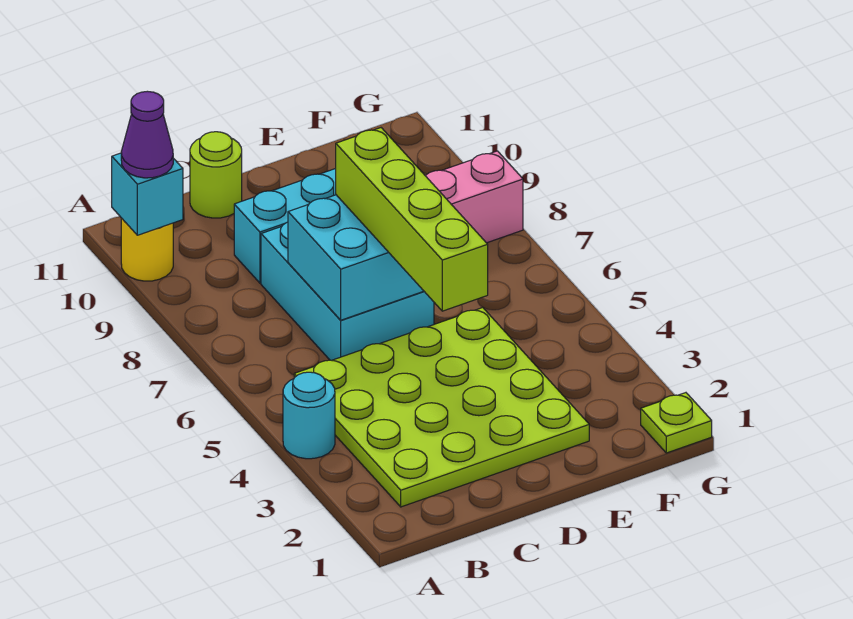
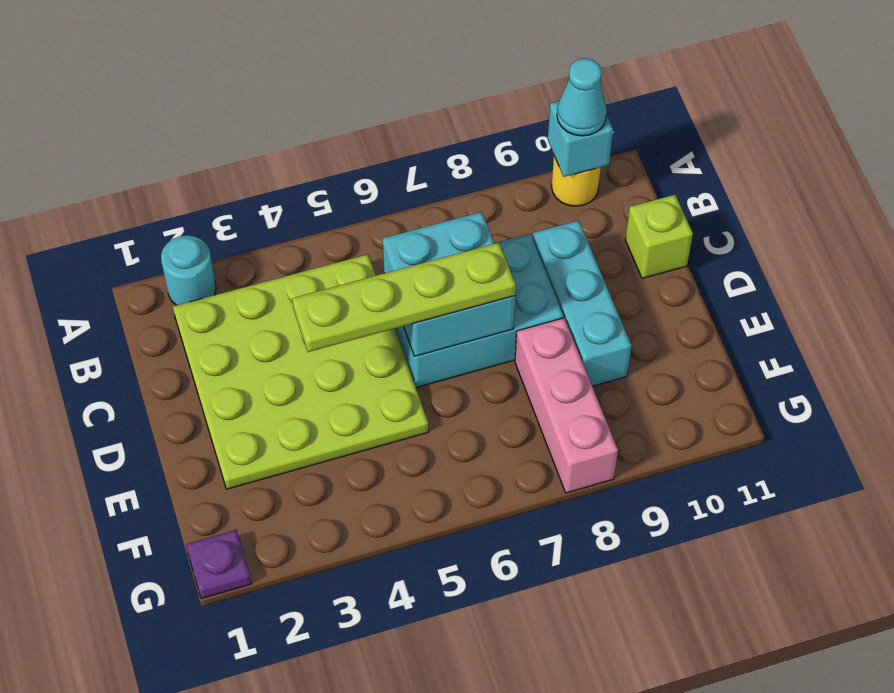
cyan round brick A4 level 1 -> cyan round brick A2 level 1
purple cone A10 level 3 -> cyan cone A10 level 3
lime round brick C11 level 1 -> lime brick C11 level 1
lime brick D4:D7 level 3 -> lime plate D4:D7 level 3
lime plate G1 level 1 -> purple plate G1 level 1

